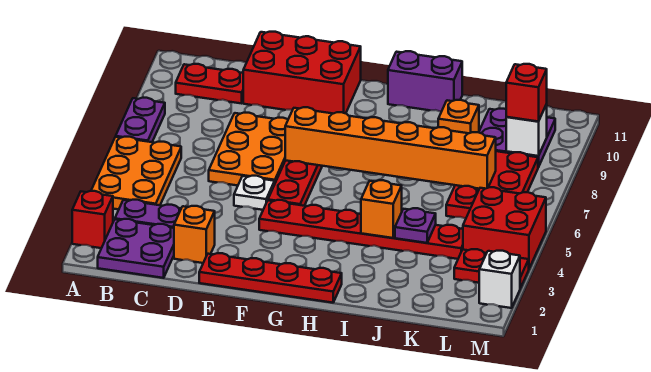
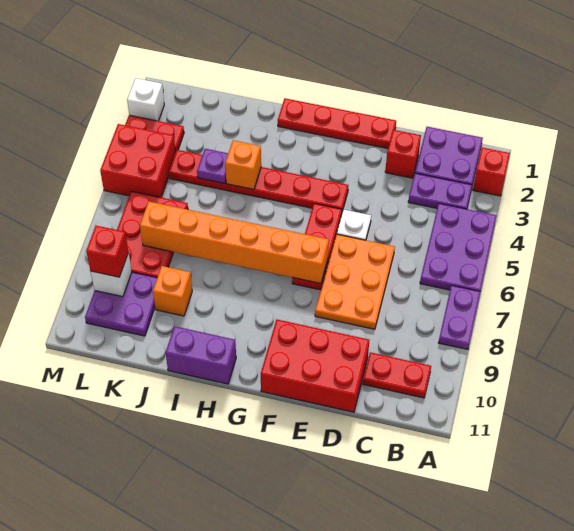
orange plate A4:B6 level 1 -> purple plate A4:B6 level 1
orange brick D2 level 1 -> red brick D2 level 1

